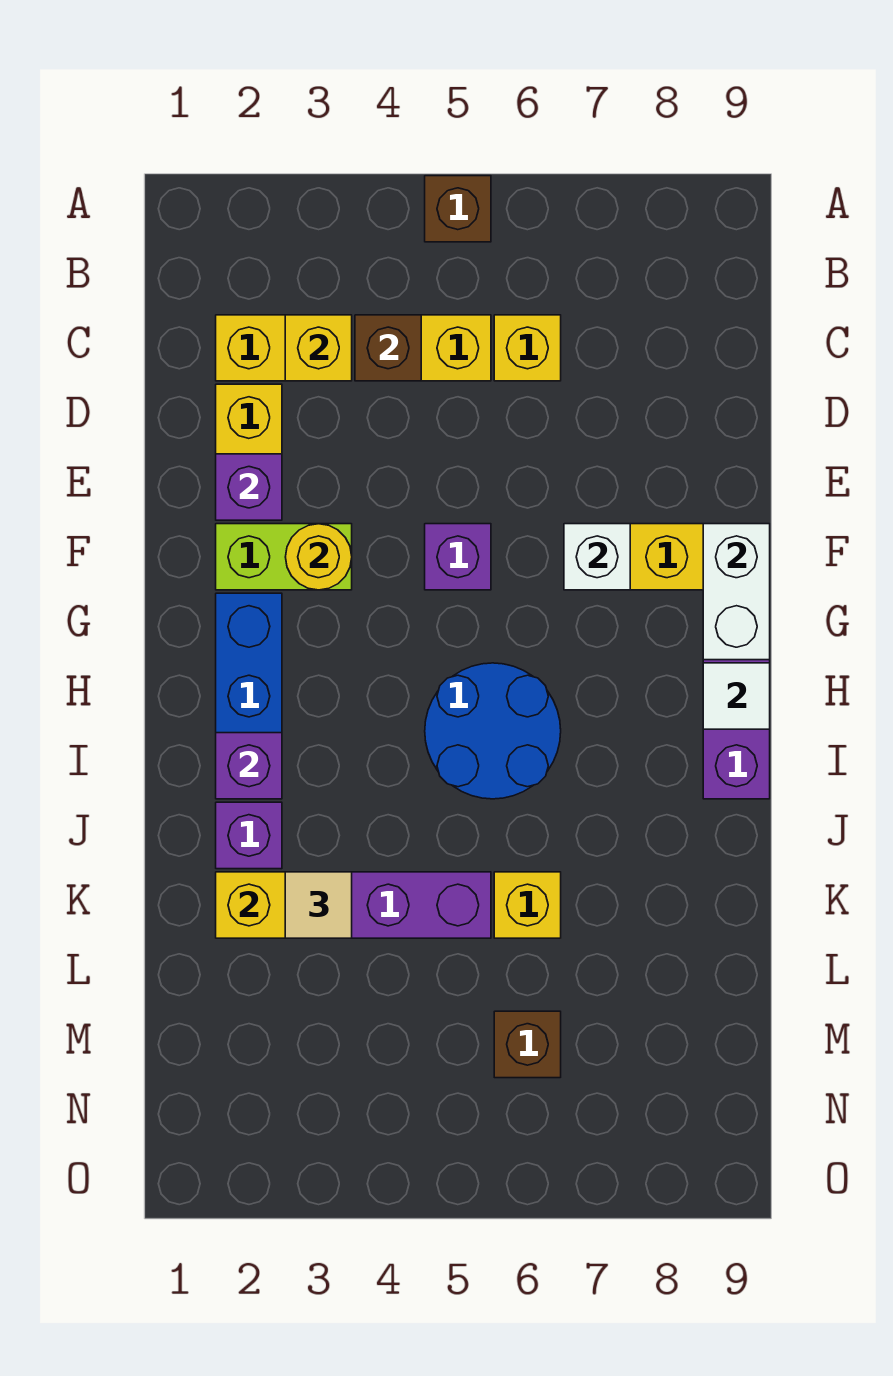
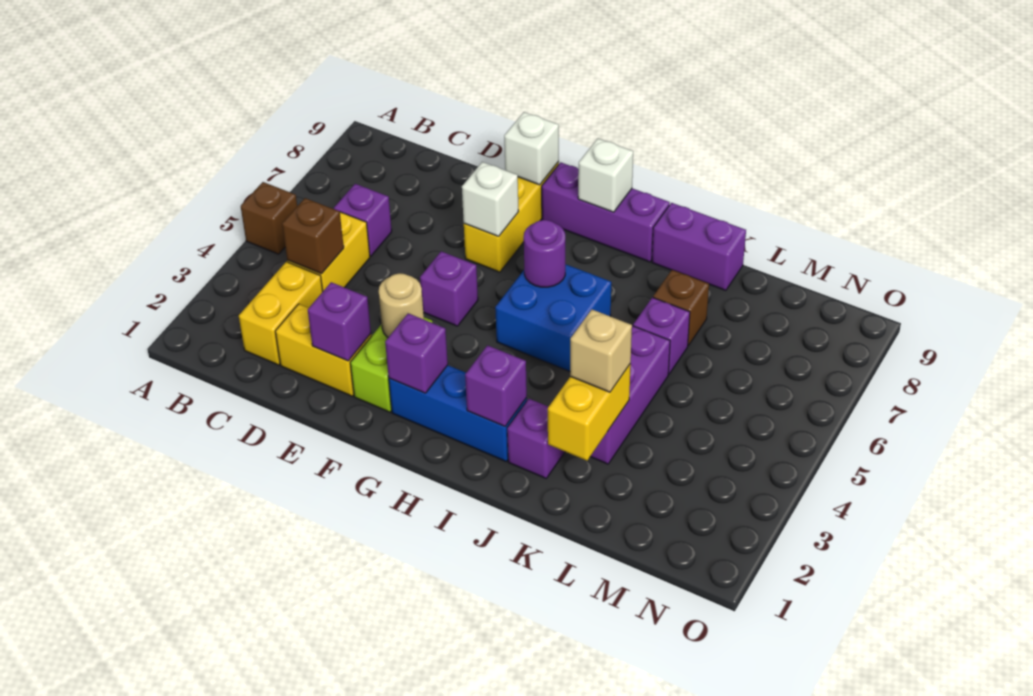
yellow brick C3 level 2 -> none
yellow brick C6 level 1 -> purple brick C6 level 1
yellow round brick F3 level 2 -> tan round brick F3 level 2
white brick F9:G9 level 2 -> white brick F9 level 2
none -> purple brick G2 level 2
blue round brick H5:I6 level 1 -> blue brick H5:I6 level 1
none -> purple round brick H6 level 2
white tile H9 level 2 -> white brick H9 level 2
none -> purple brick J9:K9 level 1
tan tile K3 level 3 -> tan brick K3 level 3
yellow brick K6 level 1 -> purple brick K6 level 1
brown brick M6 level 1 -> brown brick K7 level 1

